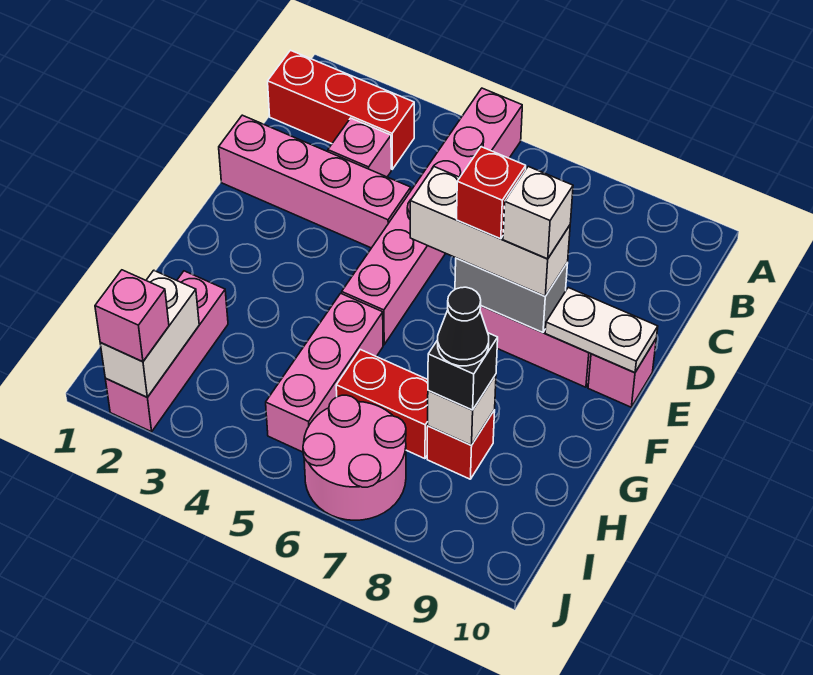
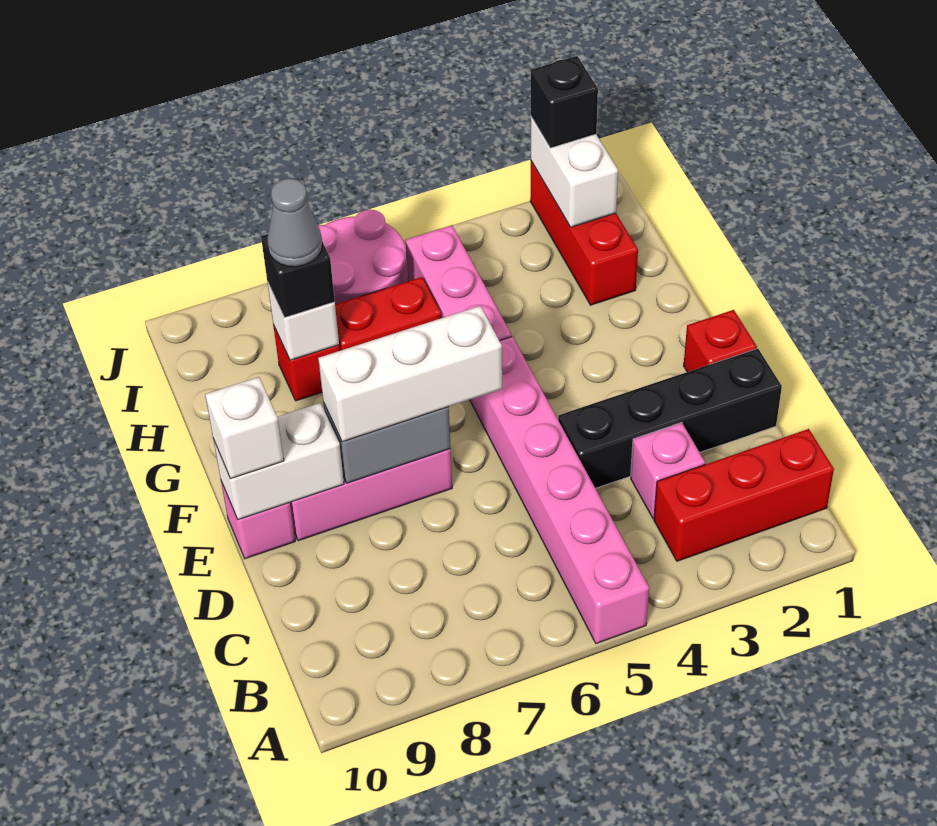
pink brick D1:D4 level 1 -> black brick D1:D4 level 1
red brick E7 level 4 -> red brick E1 level 1
white brick E8 level 4 -> white brick E10 level 3
white plate E9:E10 level 2 -> white brick E9:E10 level 2
pink brick H2:J2 level 1 -> red brick H2:J2 level 1
black cone H8 level 4 -> grey cone H8 level 4
pink brick J2 level 3 -> black brick J2 level 3

